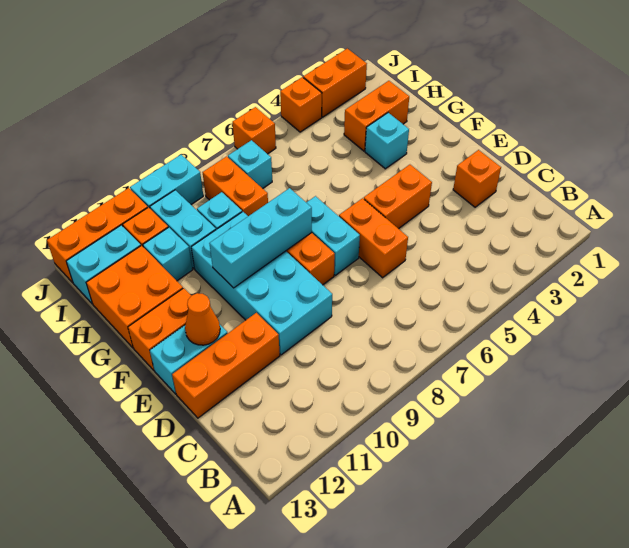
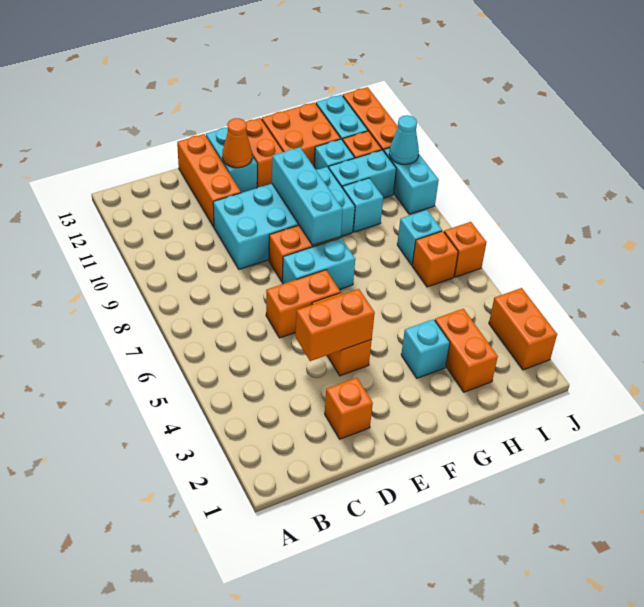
orange brick H8:I8 level 1 -> orange brick D4:E4 level 2
orange brick J4 level 1 -> orange brick I6 level 1
none -> cyan cone J10 level 2

